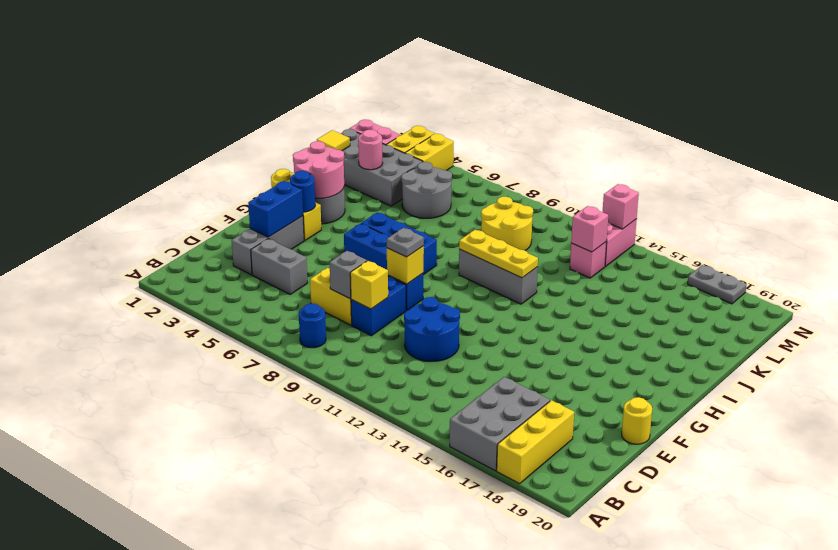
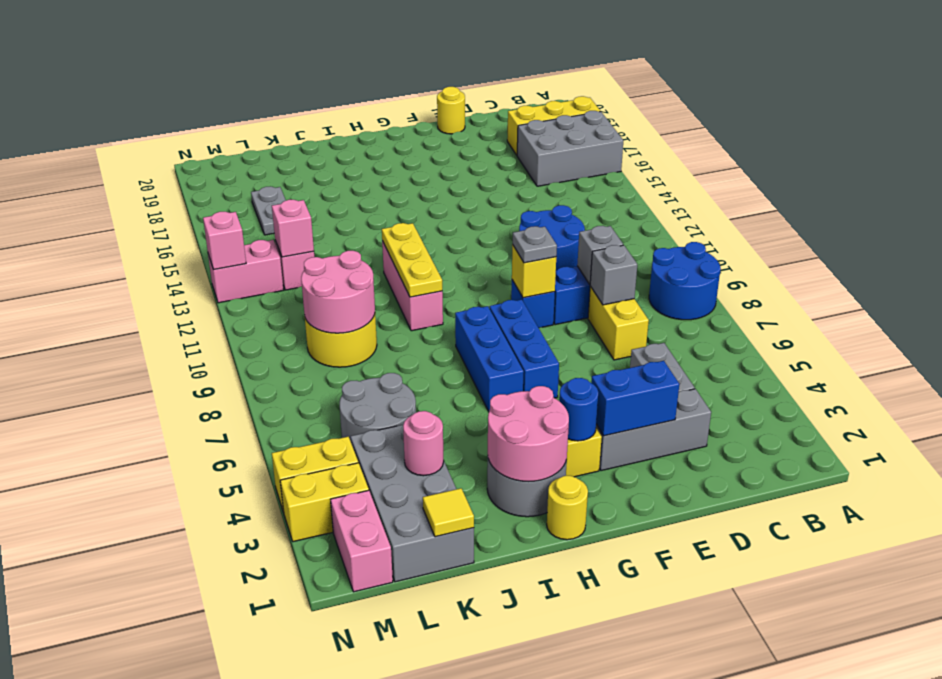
blue round brick B8 level 1 -> blue round brick A8:B9 level 1
yellow brick D9 level 2 -> grey brick D9 level 2
grey brick I10:I12 level 1 -> pink brick I10:I12 level 1
none -> pink round brick K9:L10 level 2
grey plate N17:N18 level 1 -> grey plate L16:L17 level 1

